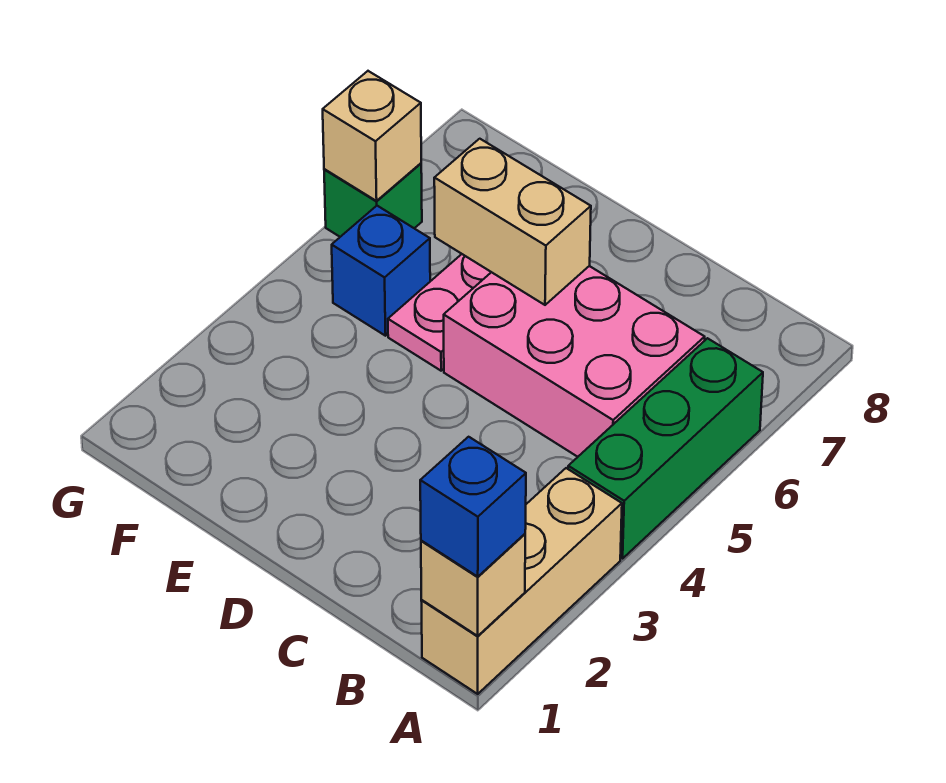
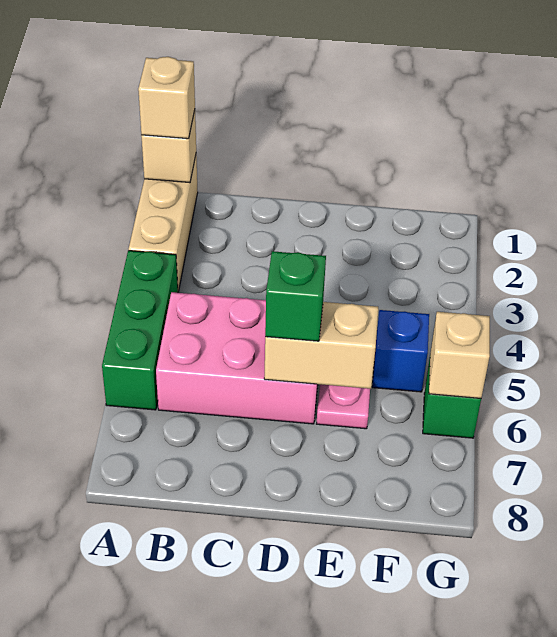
blue brick A1 level 3 -> tan brick A1 level 3
none -> green brick D6 level 3

